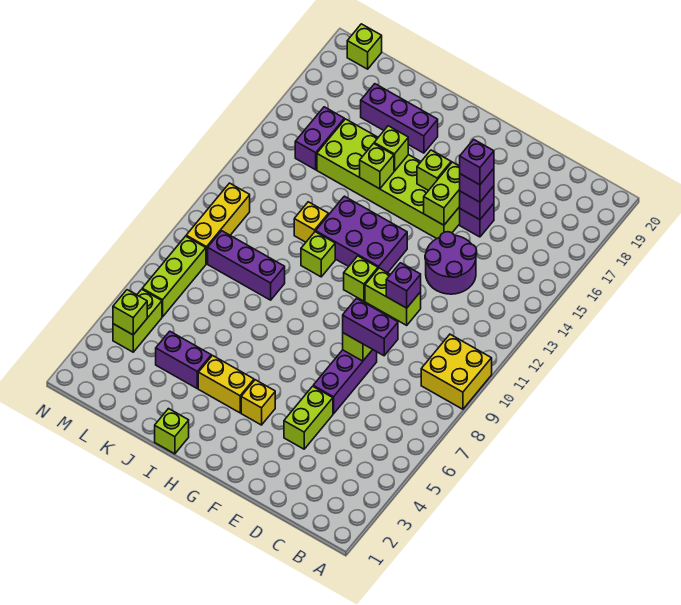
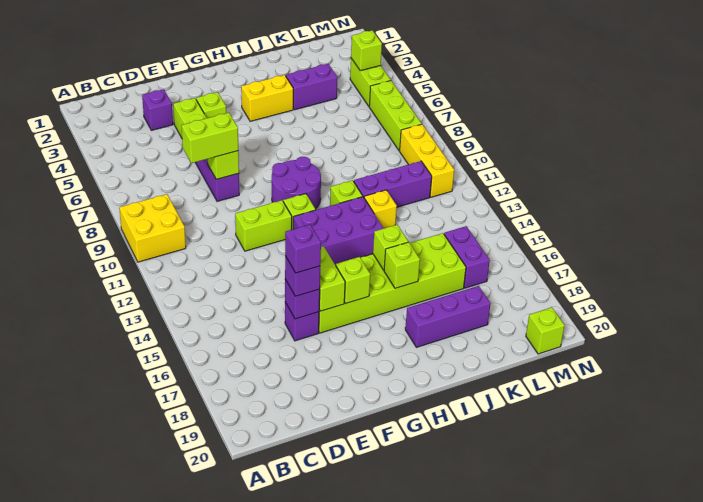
purple brick D8:E8 level 3 -> lime brick D8:E8 level 3
purple round brick D13:E14 level 1 -> purple round brick G9:H10 level 1
purple brick E11 level 2 -> purple brick D3 level 1
yellow brick G4 level 1 -> none
lime brick I1 level 1 -> lime brick F4 level 1
purple brick J9:L9 level 1 -> purple brick J11:L11 level 1

